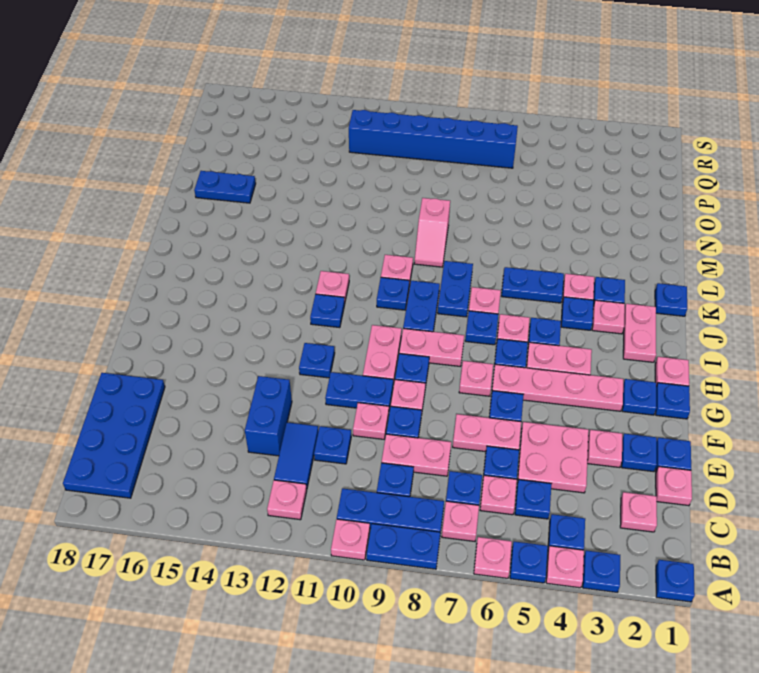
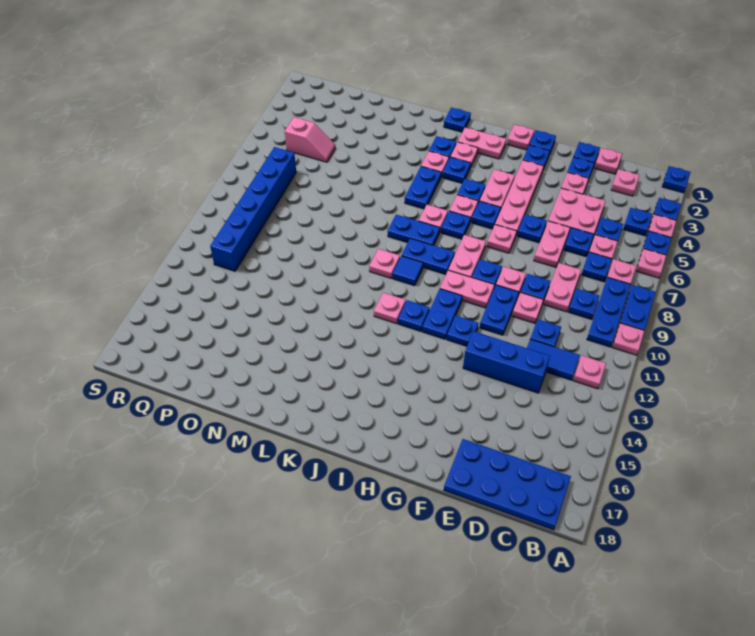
blue brick D13:E13 level 1 -> blue brick D13:F13 level 1
blue plate J10 level 1 -> blue tile J10 level 1
pink slope L9:M9 level 1 top M -> pink slope P5:Q5 level 1 top Q
blue plate N16:N17 level 1 -> blue plate H11:H12 level 1

